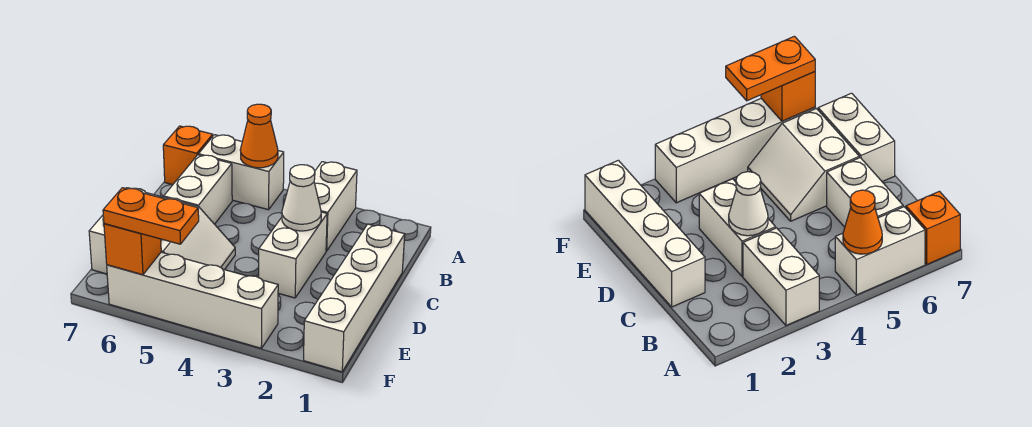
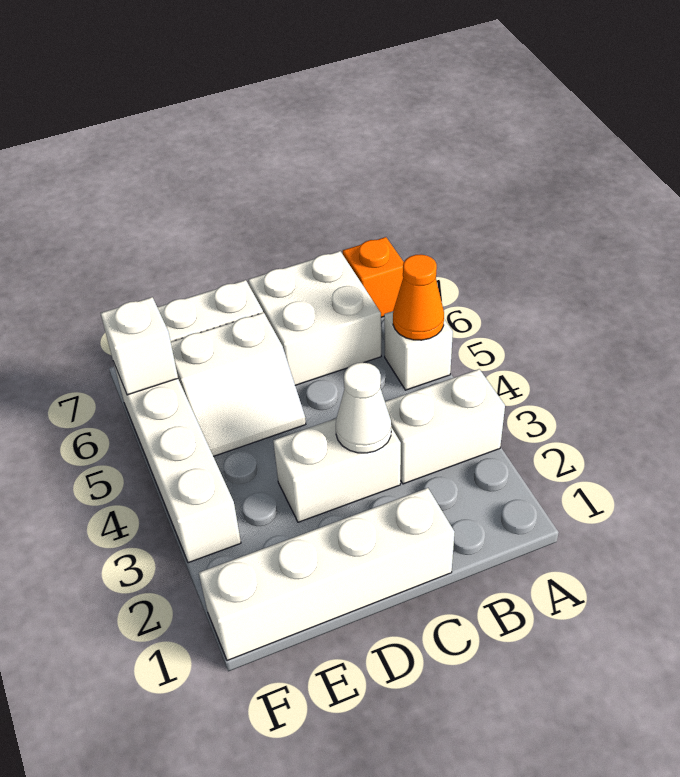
white brick A5:A6 level 1 -> white brick A5 level 1
white brick B6:C6 level 1 -> white brick B6:C7 level 1
orange plate F5:F6 level 3 -> none
orange brick F6 level 2 -> white brick F6 level 2

